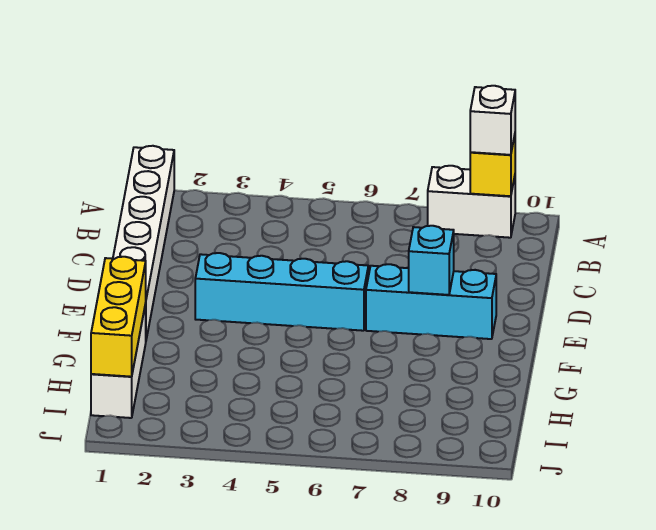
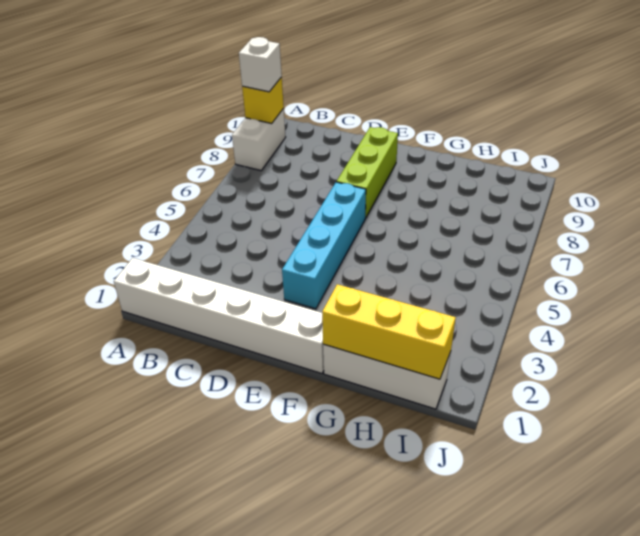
cyan brick E7:E9 level 1 -> lime brick E7:E9 level 1
cyan brick E8 level 2 -> none

